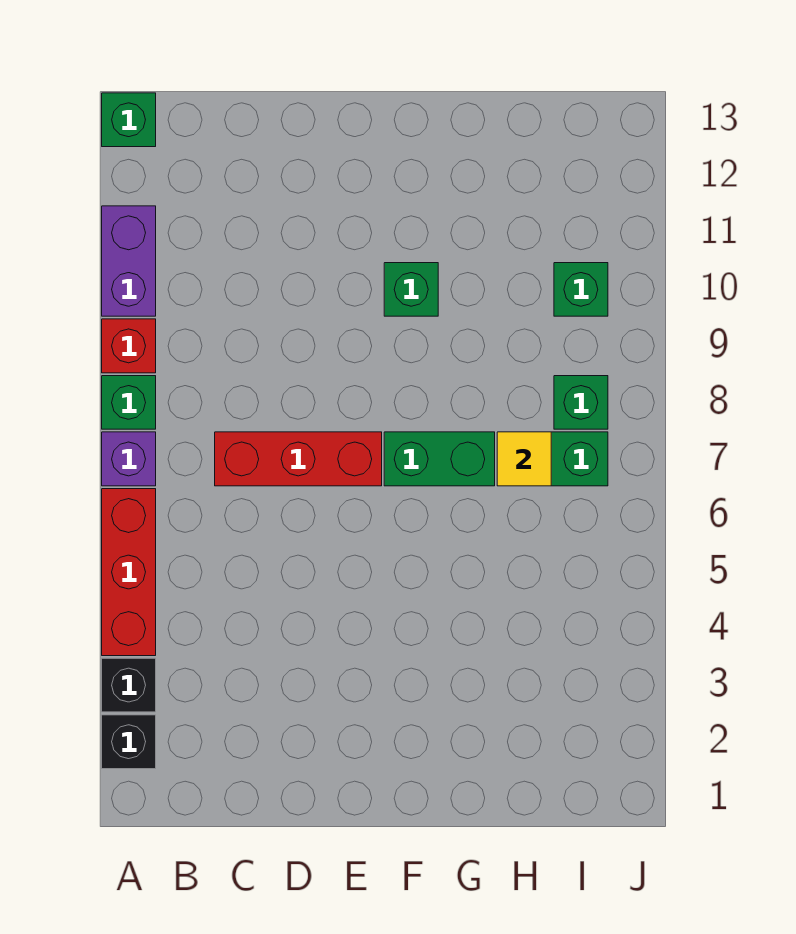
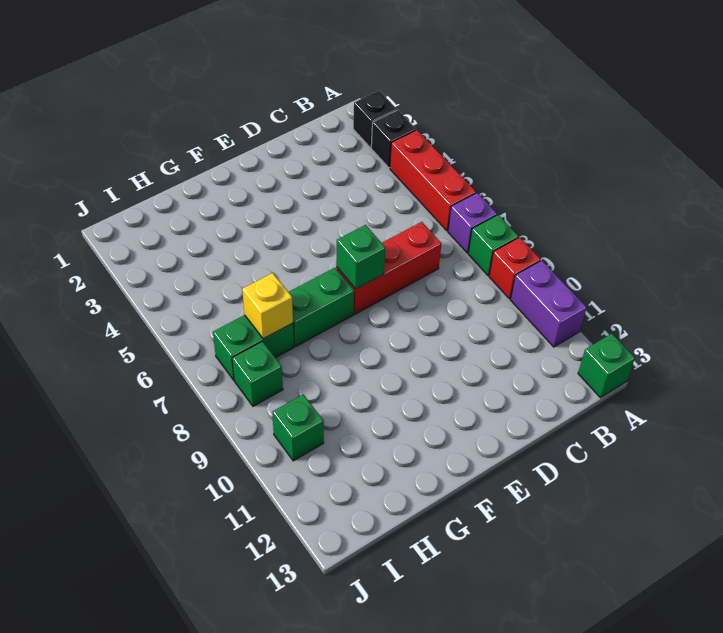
green brick F10 level 1 -> green brick E7 level 2
yellow tile H7 level 2 -> yellow brick H7 level 2

